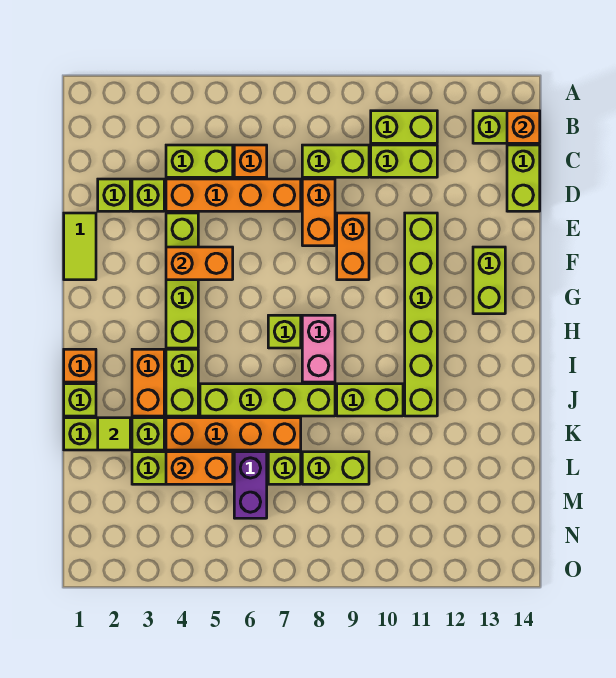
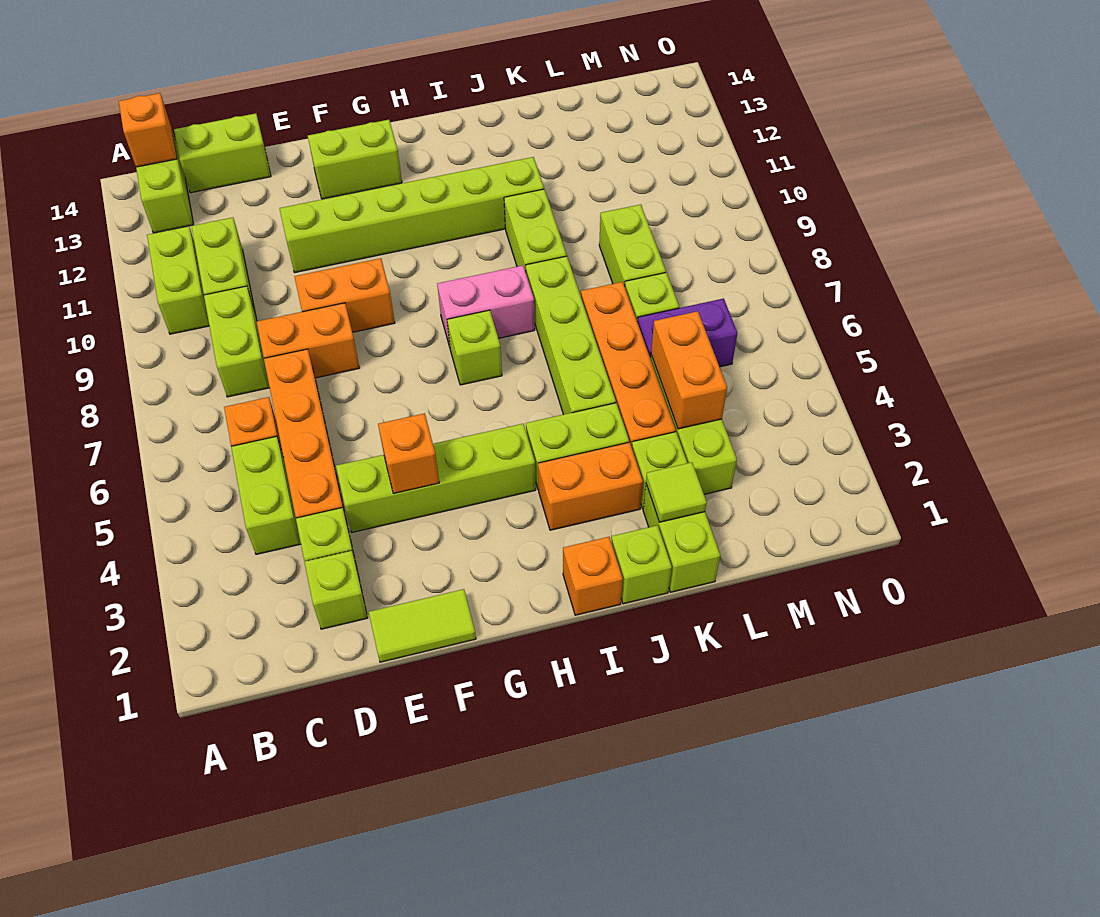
orange brick F4:F5 level 2 -> orange brick F4 level 2

